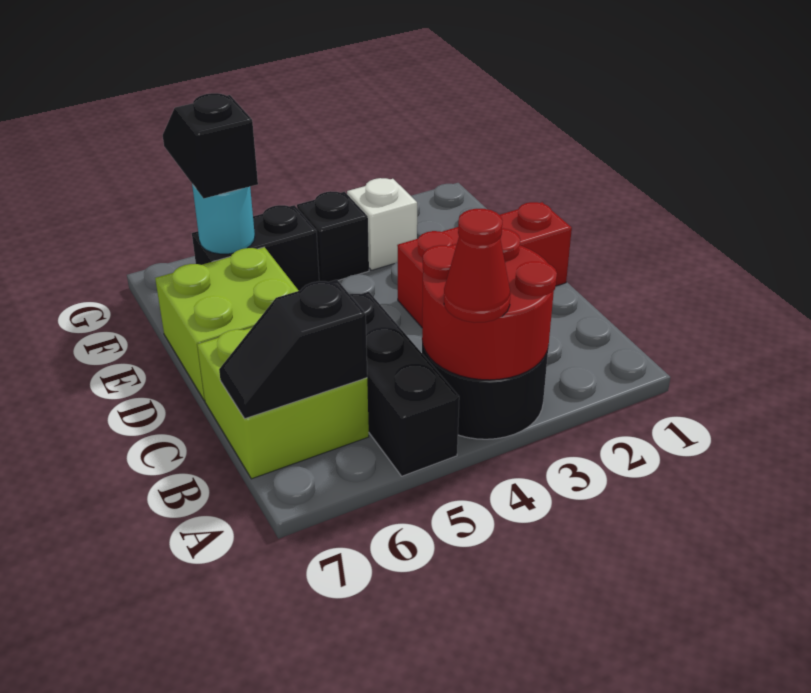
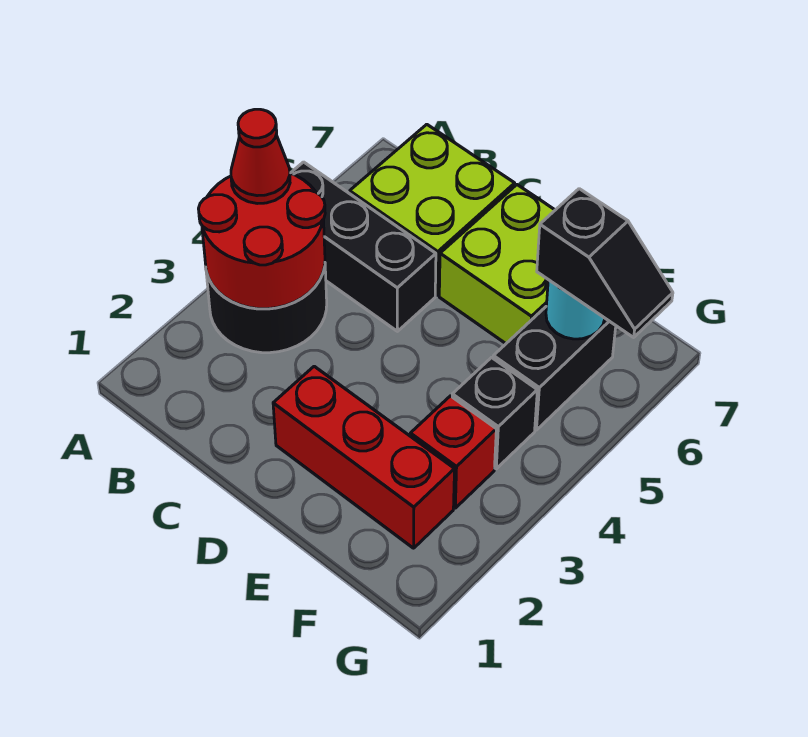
black slope B6:B7 level 2 top 6 -> none
red brick D1:D3 level 1 -> red brick D2:F2 level 1
white brick F3 level 1 -> red brick F3 level 1

